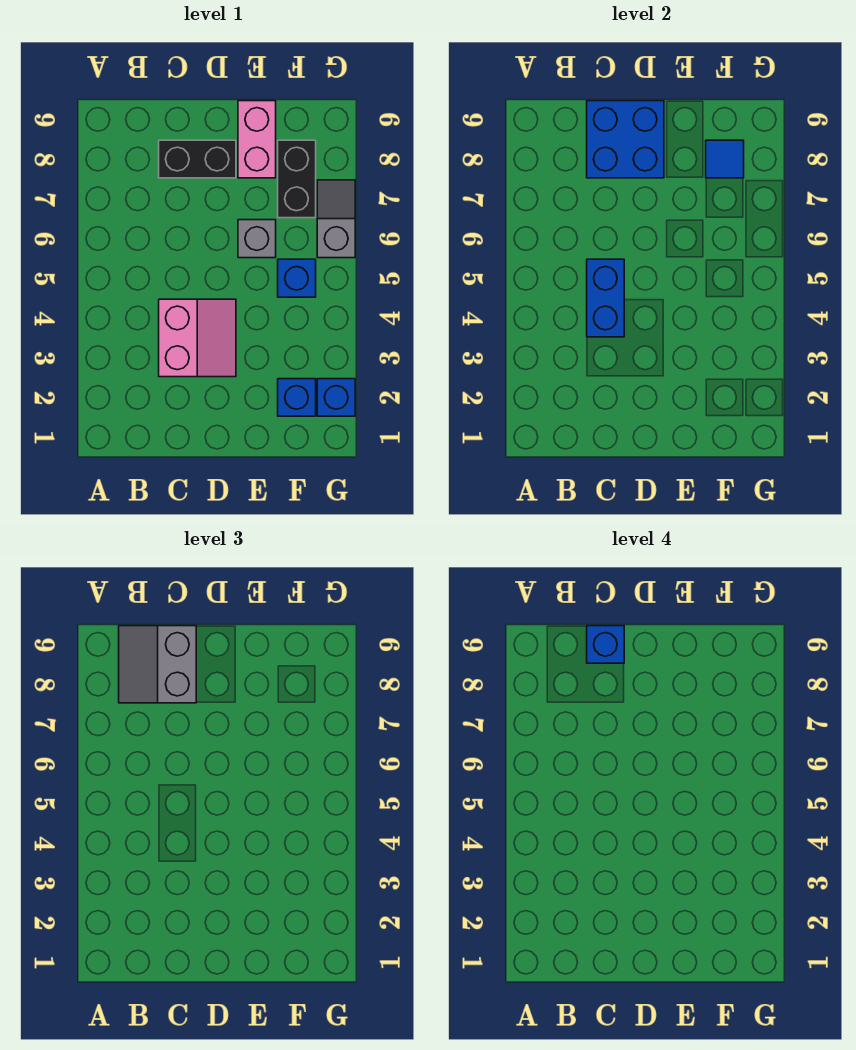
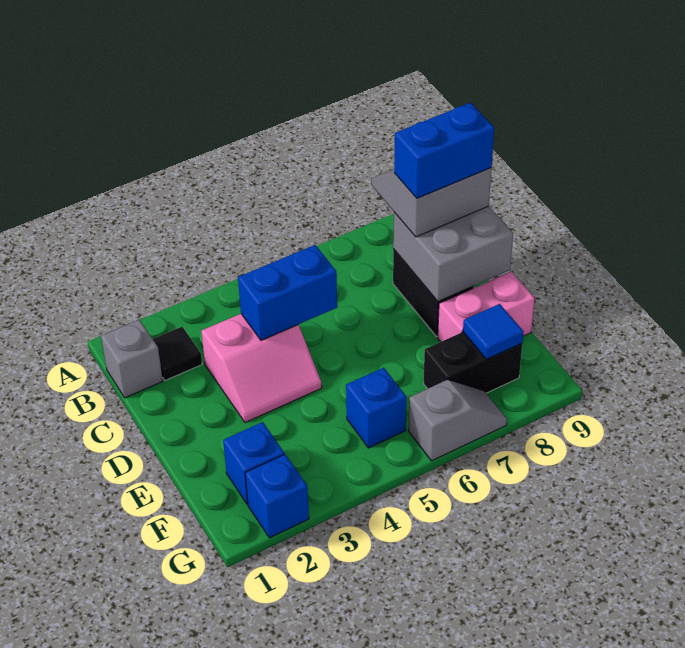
none -> black tile B2 level 1
blue brick C8:D9 level 2 -> grey brick C8:D9 level 2
blue brick C9 level 4 -> blue brick C8:C9 level 4
grey brick E6 level 1 -> grey brick B1 level 1

